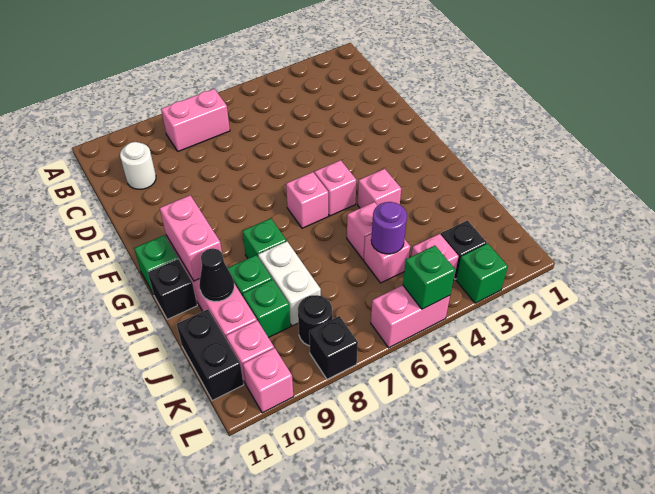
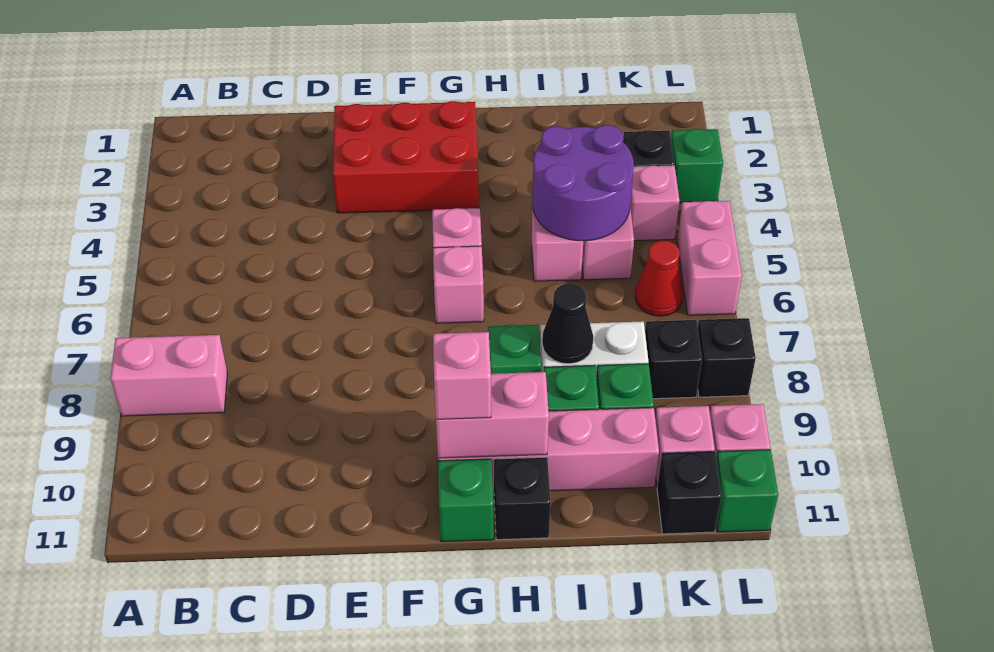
pink brick B7:B8 level 1 -> pink brick A8:B8 level 1
white round brick C10 level 1 -> none
none -> red brick E2:G3 level 1
pink brick H4 level 1 -> pink brick G10 level 3
black cone I10 level 2 -> black cone I8 level 2
purple round brick J5 level 2 -> purple round brick I4:J5 level 2
black brick J11:K11 level 1 -> black brick K11 level 1
none -> red cone K6 level 1
black round brick K8 level 1 -> black brick K8 level 1
green brick L5 level 2 -> green brick L11 level 1

